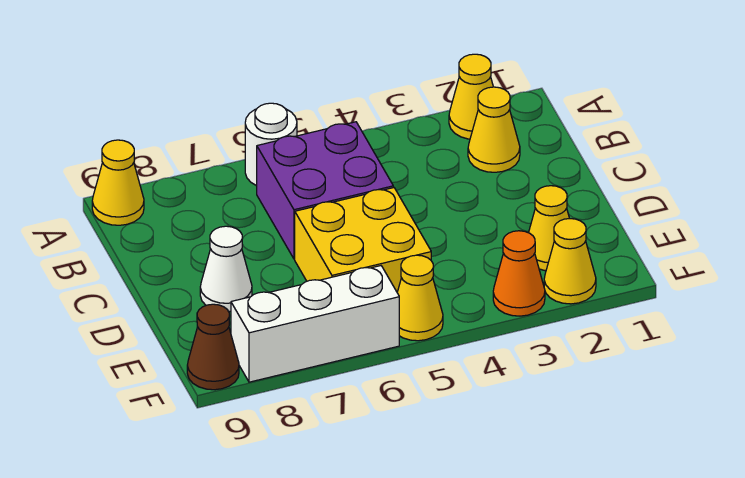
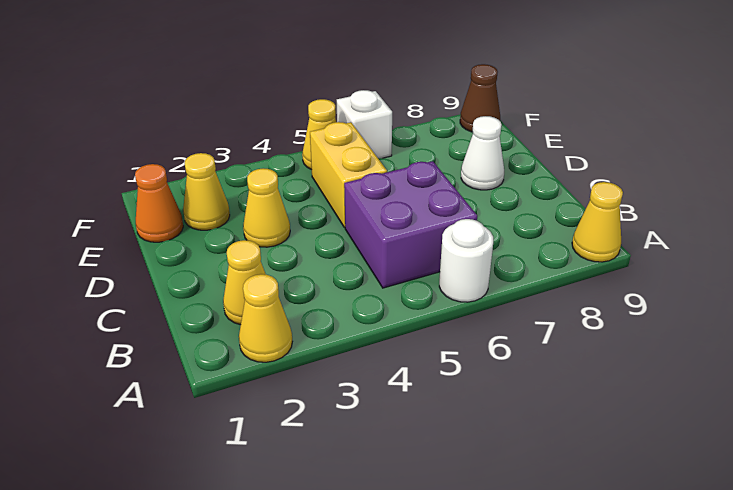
yellow brick D5:E6 level 1 -> yellow brick D5:E5 level 1
yellow cone F2 level 1 -> yellow cone D3 level 1
orange cone F3 level 1 -> orange cone E1 level 1
white brick F6:F8 level 1 -> white brick F6 level 1

